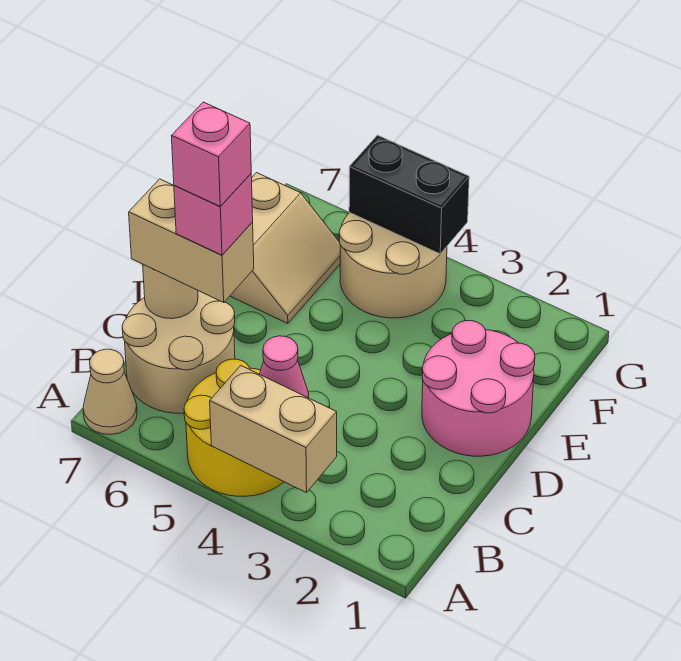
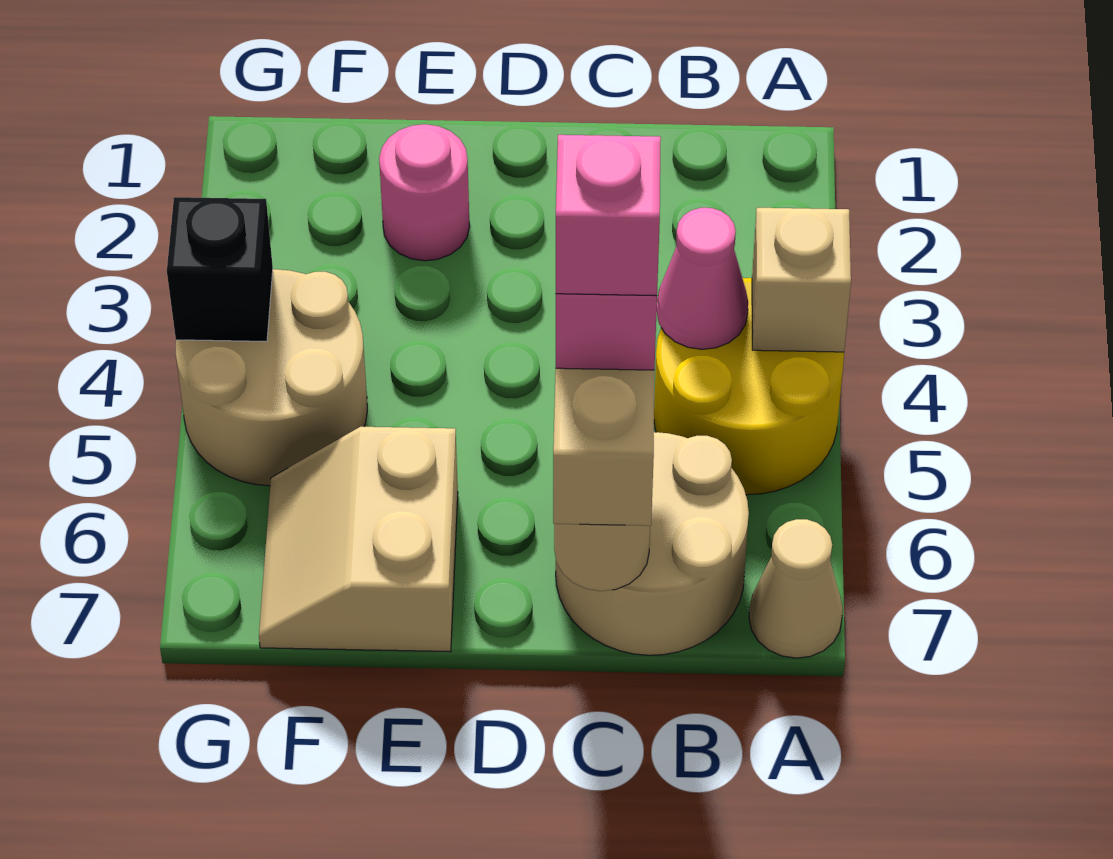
tan brick A3:A4 level 2 -> tan brick A4 level 2
pink round brick D1:E2 level 1 -> pink round brick E2 level 1
tan slope E6:F7 level 1 top 7 -> tan slope E6:F7 level 1 top E
black brick G4:G5 level 2 -> black brick G4 level 2

